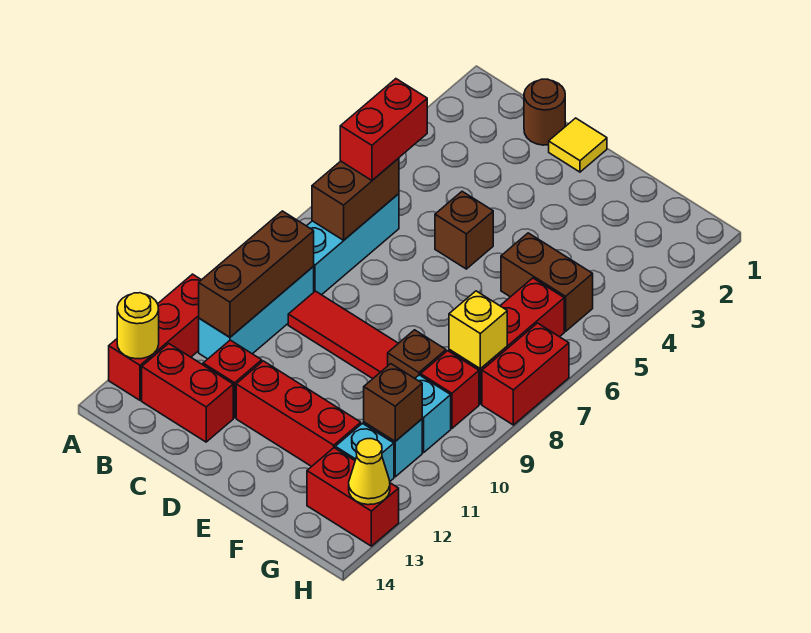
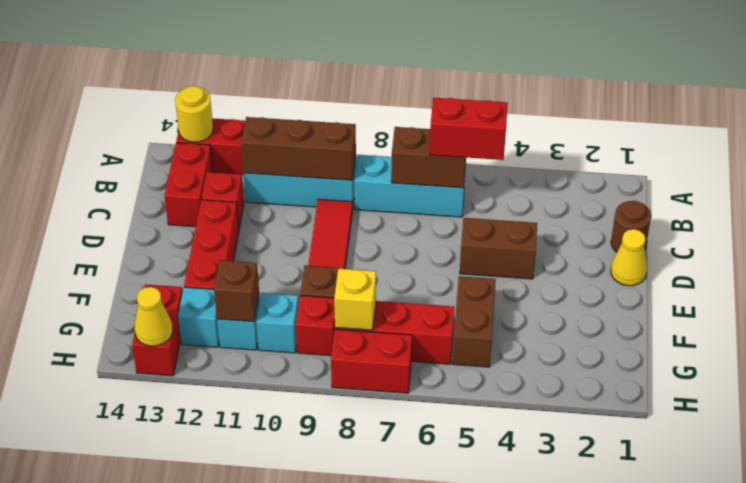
yellow tile D1 level 1 -> yellow cone D1 level 1
brown brick D5 level 1 -> brown brick D4:D5 level 1

